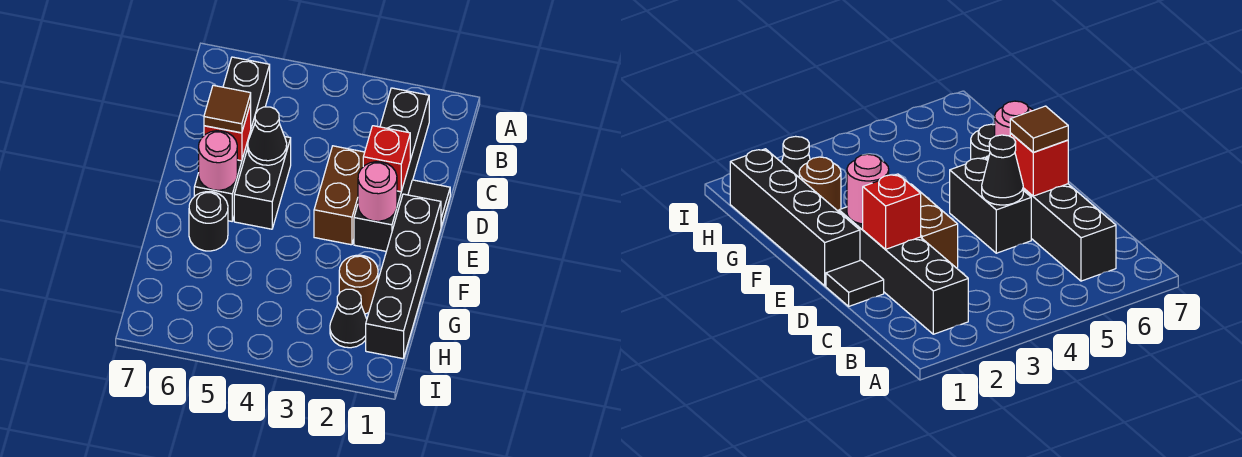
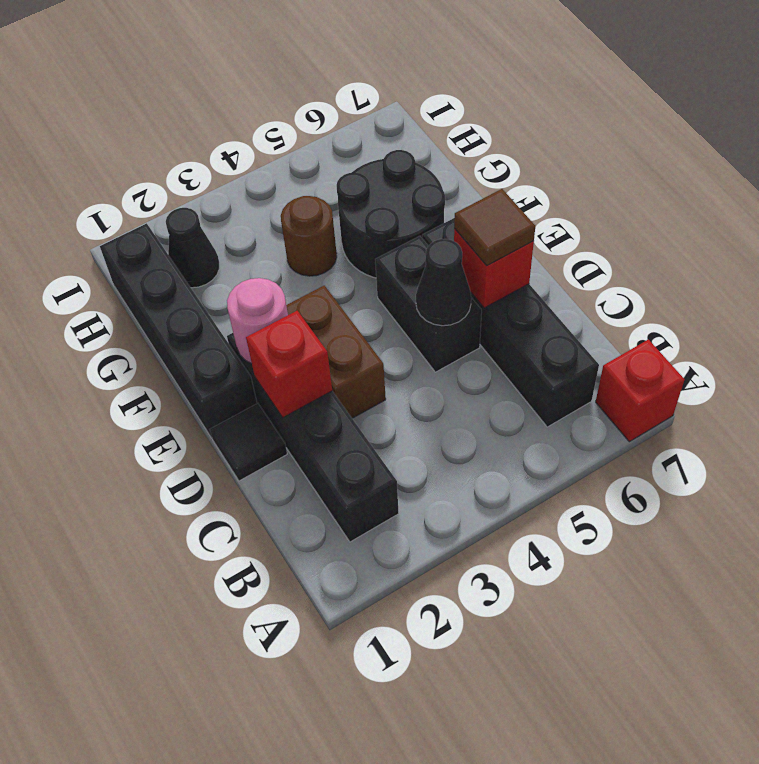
none -> red brick A7 level 1
pink round brick E6 level 2 -> none
black round brick F6 level 1 -> black round brick F5:G6 level 1
brown round brick G2 level 1 -> brown round brick G4 level 1

